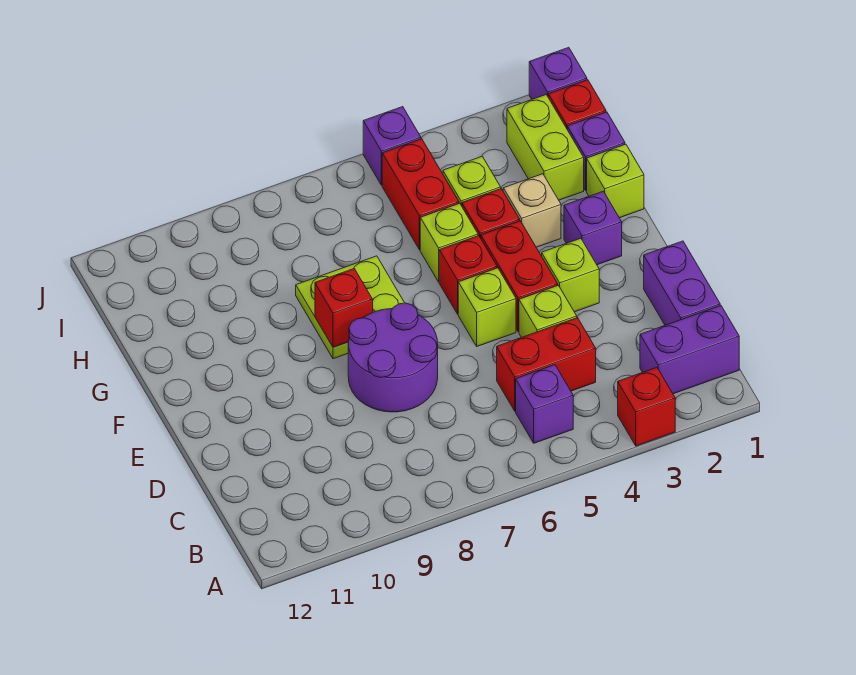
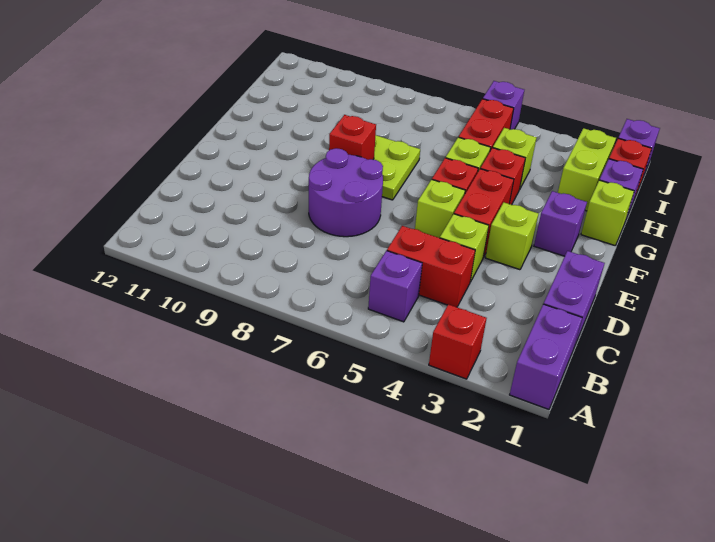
purple brick B1:B2 level 1 -> purple brick A1:B1 level 1
tan brick G3 level 1 -> none

